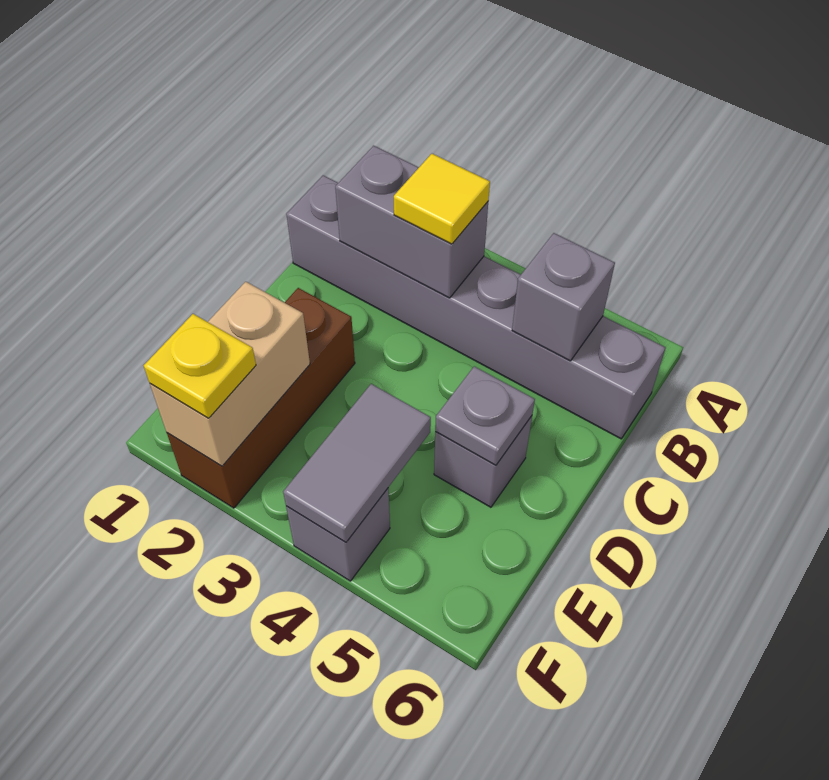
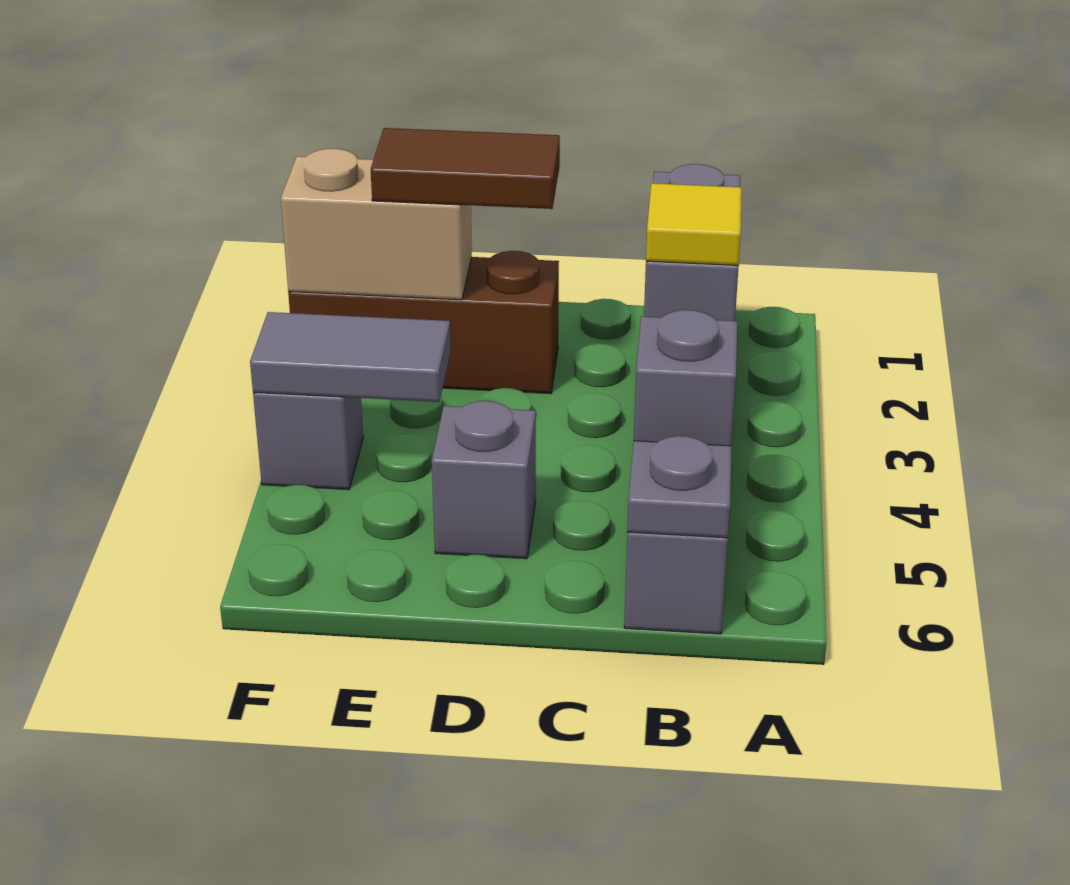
none -> brown tile D2:E2 level 3
grey plate D5 level 2 -> grey plate B6 level 2
yellow plate F2 level 3 -> none

